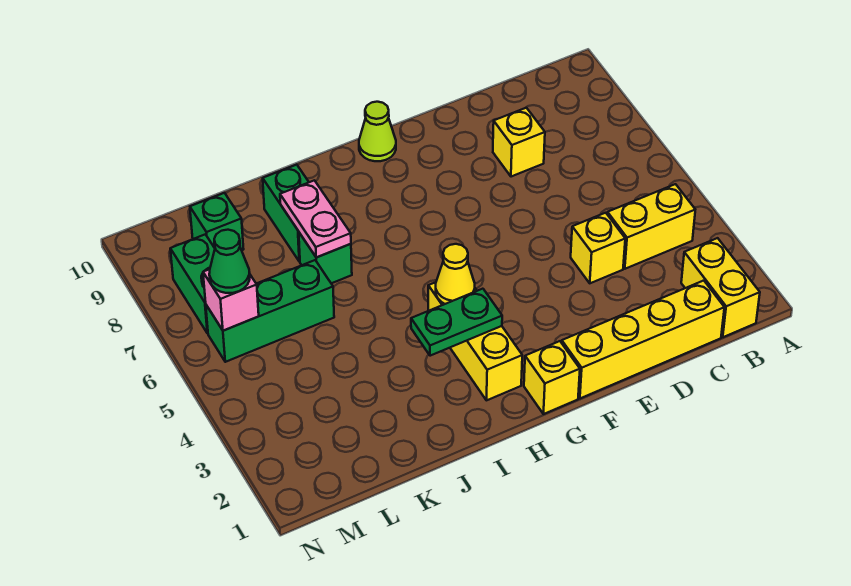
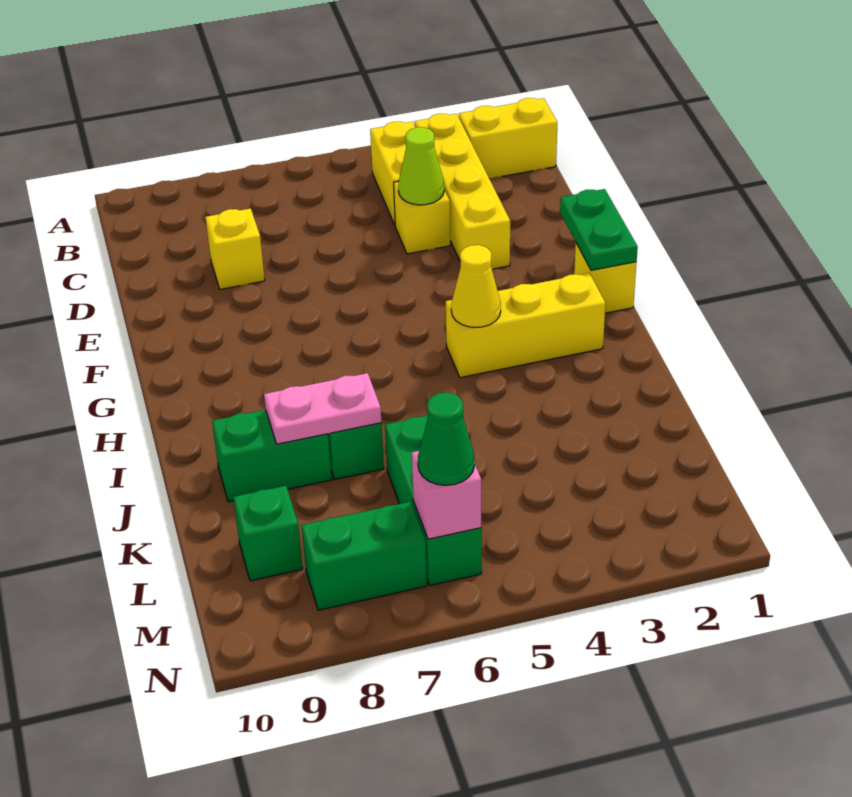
yellow brick C1:F1 level 1 -> yellow brick B3:E3 level 1
lime cone G10 level 1 -> lime cone D4 level 2
green plate H3:I3 level 2 -> green plate F1:G1 level 2

